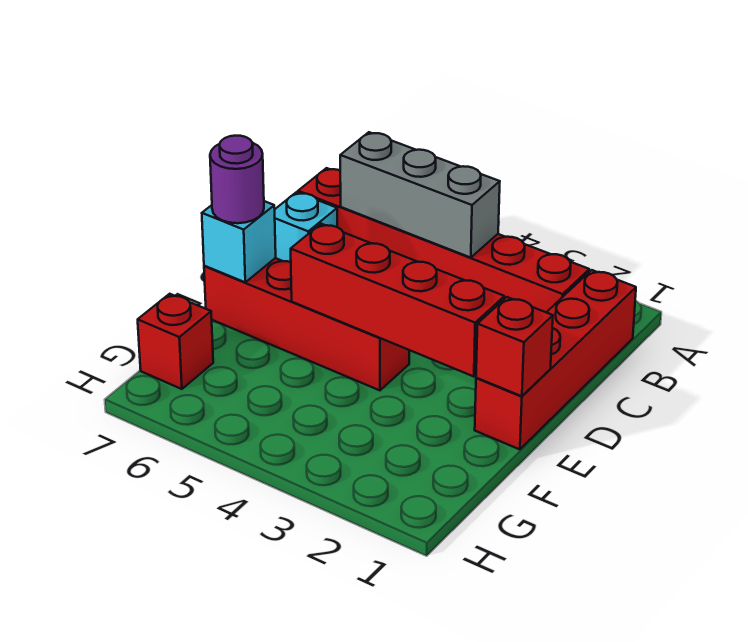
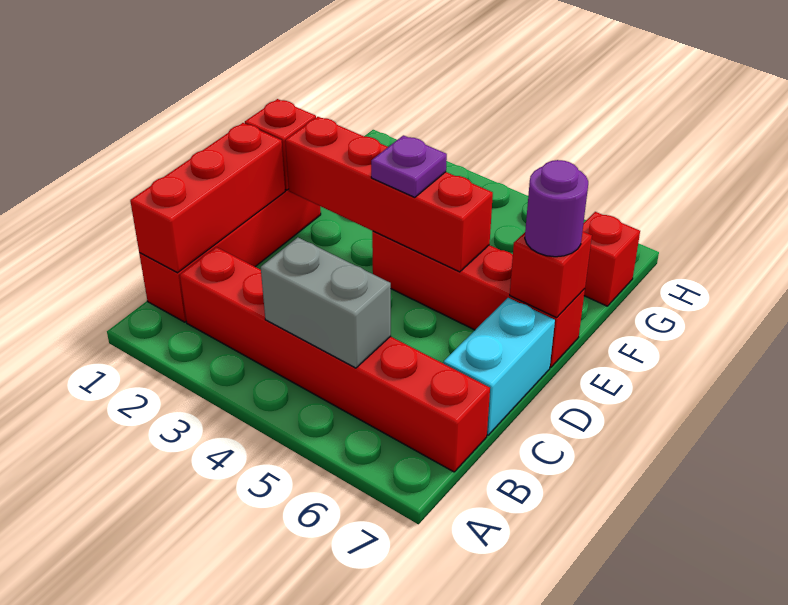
none -> red brick B1:D1 level 2
grey brick B4:B6 level 2 -> grey brick B4:B5 level 2
cyan brick C7 level 1 -> cyan brick C7:D7 level 1
none -> purple plate E4 level 3
cyan brick E7 level 2 -> red brick E7 level 2

